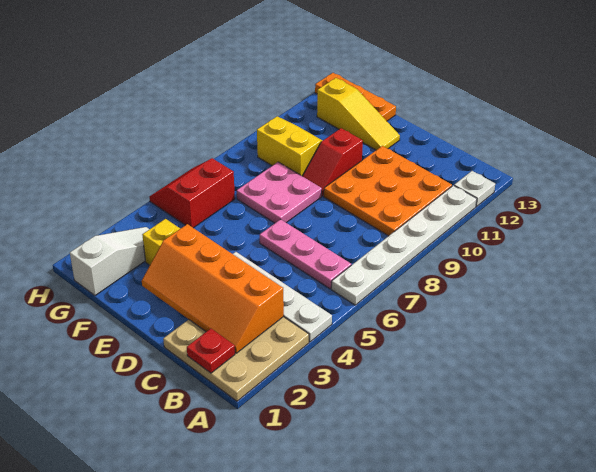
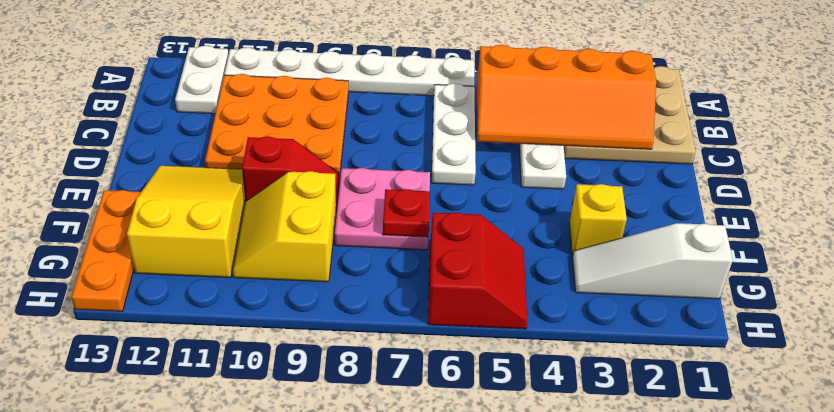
white plate A12 level 1 -> white plate A12:B12 level 1
red plate B1 level 2 -> red plate F7 level 2
orange slope B2:E3 level 2 top 3 -> orange slope B2:C5 level 2 top B
pink plate B6:D6 level 1 -> white plate B6:D6 level 1
yellow slope E12:G12 level 1 top G -> yellow slope E11:G12 level 1 top G
red slope G5:H6 level 1 top G -> red slope G5:H6 level 1 top 6

